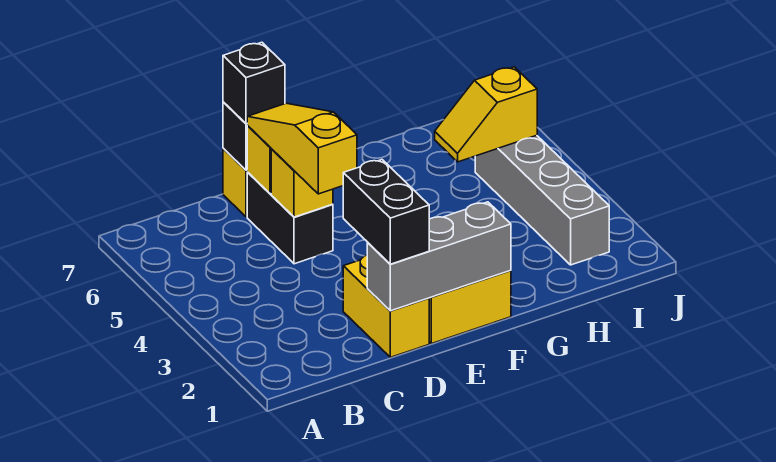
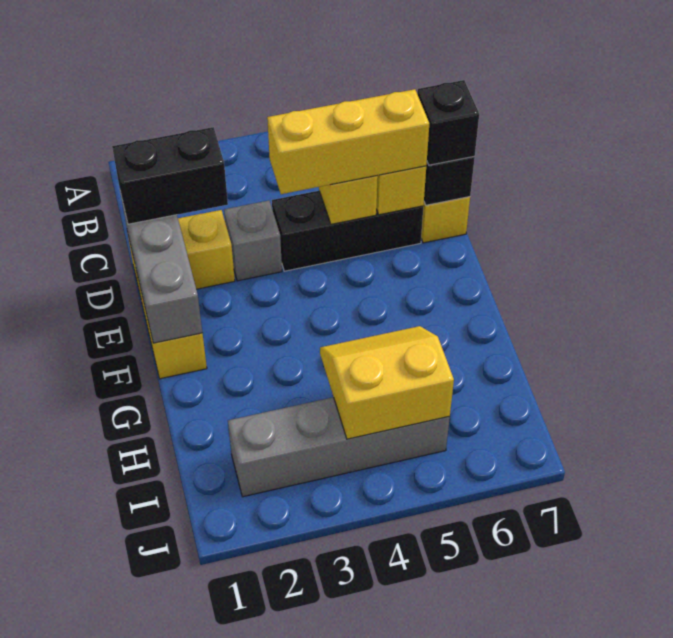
none -> grey brick D3 level 1
yellow slope D4:D6 level 3 top 4 -> yellow brick D4:D6 level 3
black brick D5:D6 level 1 -> black brick D4:D6 level 1
yellow slope H5:I5 level 2 top I -> yellow slope H4:I5 level 2 top I

